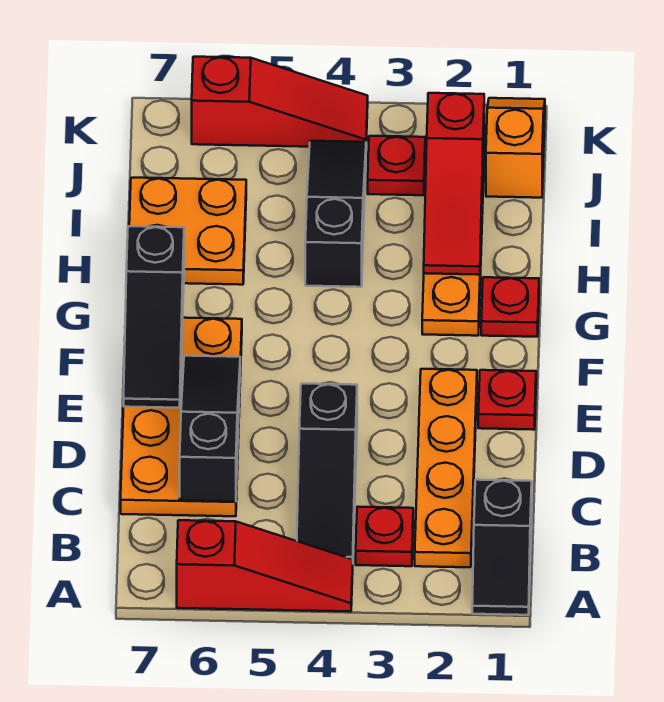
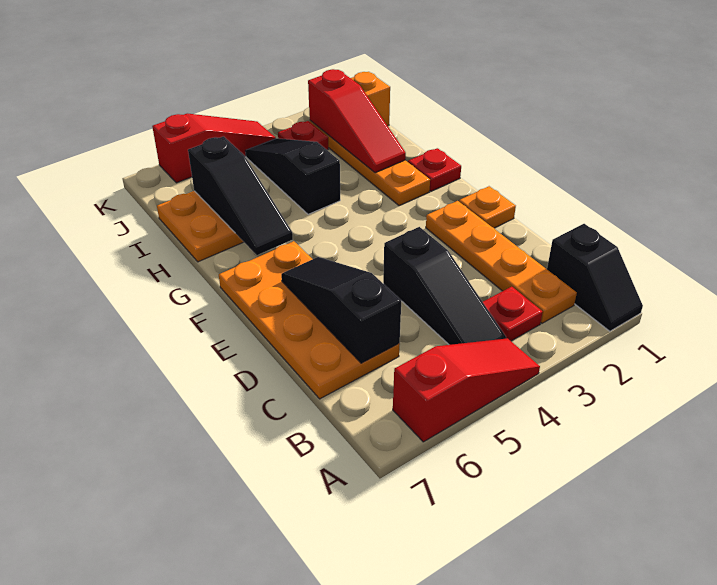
red plate E1 level 1 -> orange plate E1 level 1
black slope E7:G7 level 2 top G -> black slope G6:I6 level 2 top I

